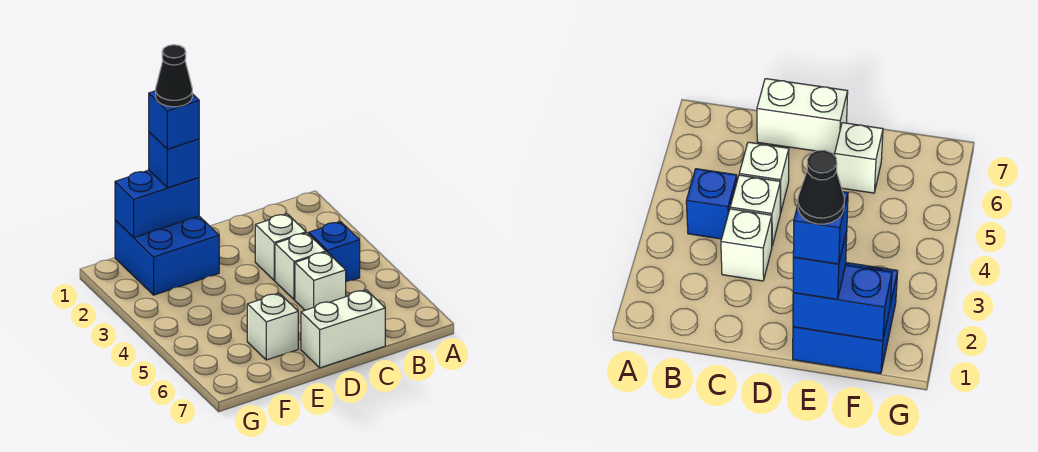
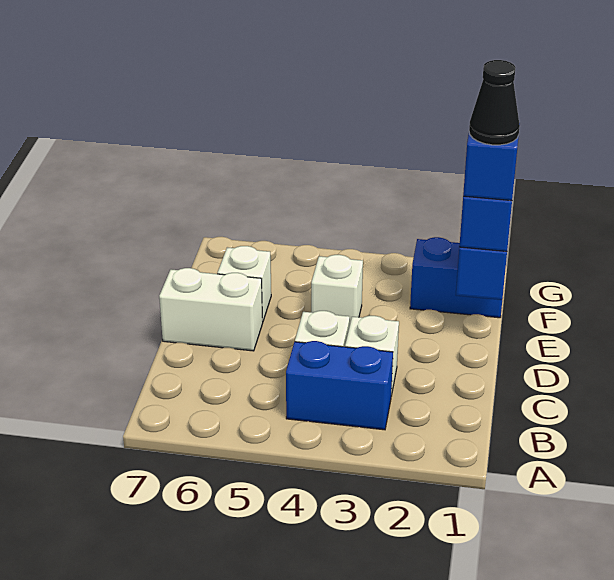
blue brick B4 level 1 -> blue brick B3:B4 level 1
white brick C5 level 1 -> white brick E4 level 1
white brick C7:D7 level 1 -> white brick D6:D7 level 1
blue brick E1:F2 level 1 -> blue brick F1:F2 level 1

